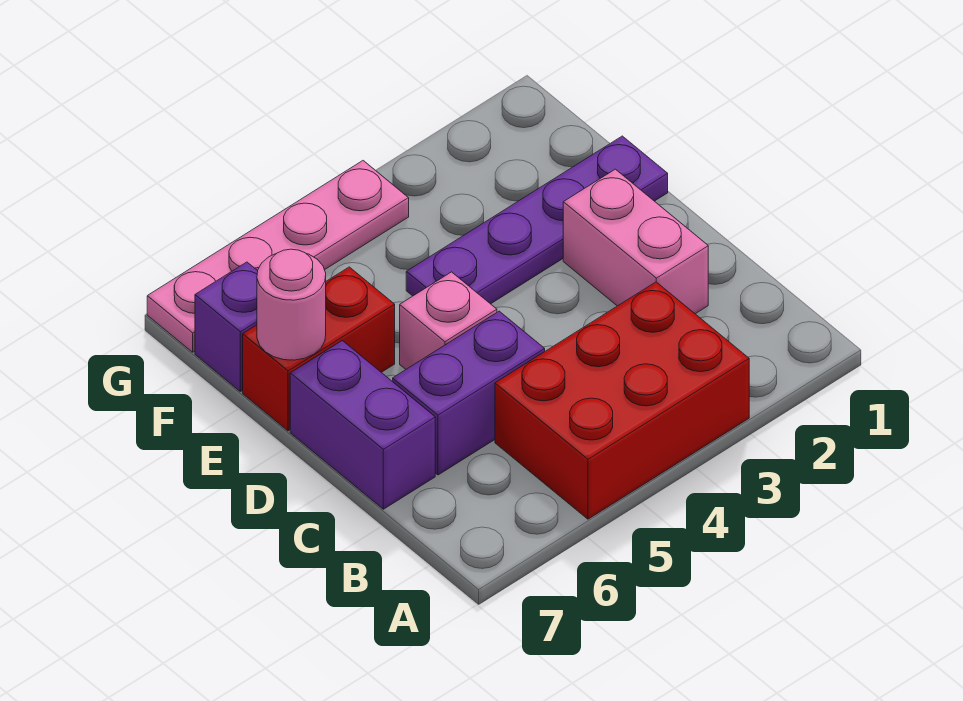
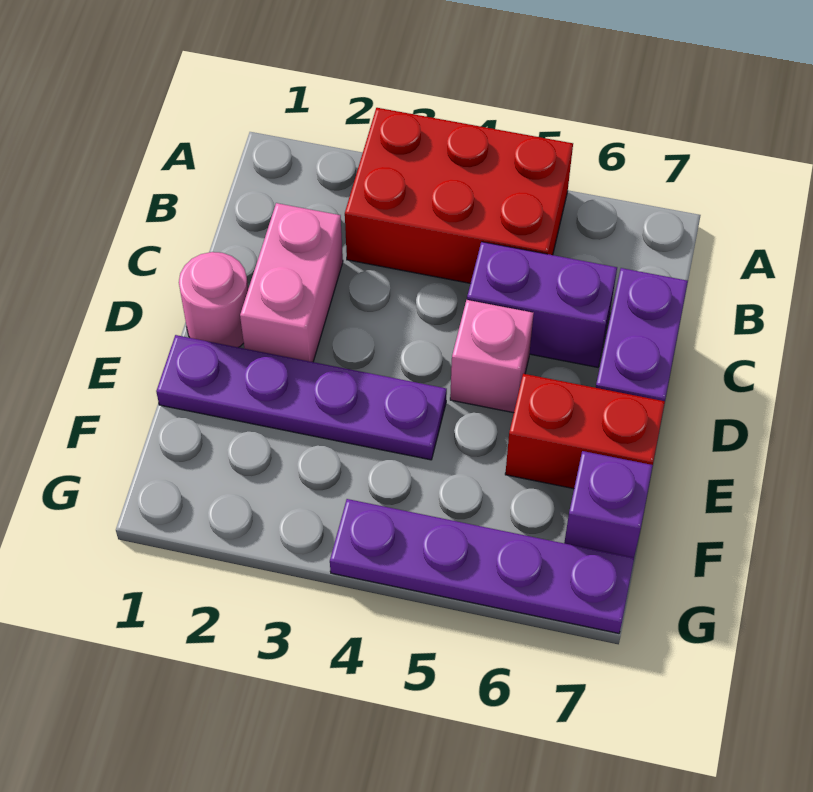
pink round brick E7 level 2 -> pink round brick D1 level 1
pink plate G4:G7 level 1 -> purple plate G4:G7 level 1

